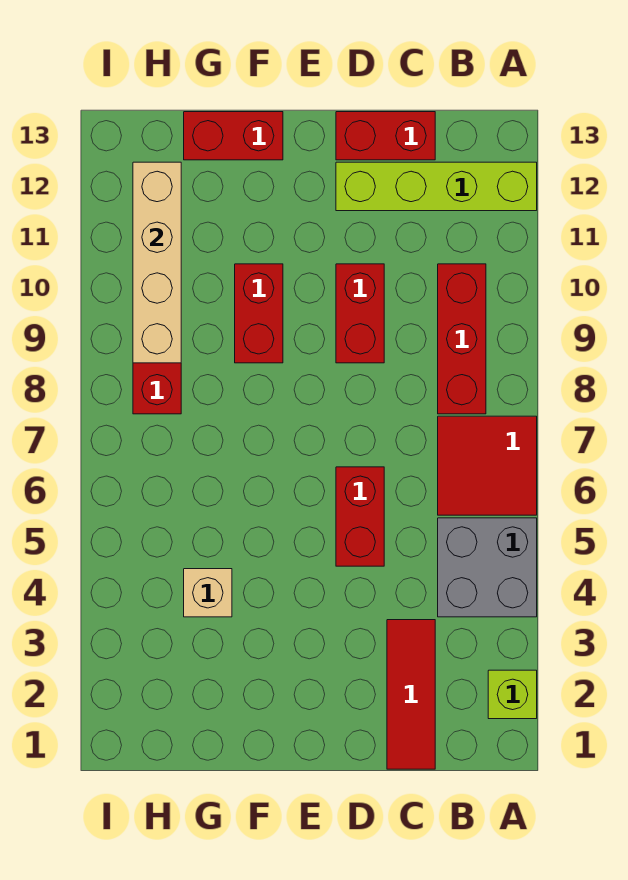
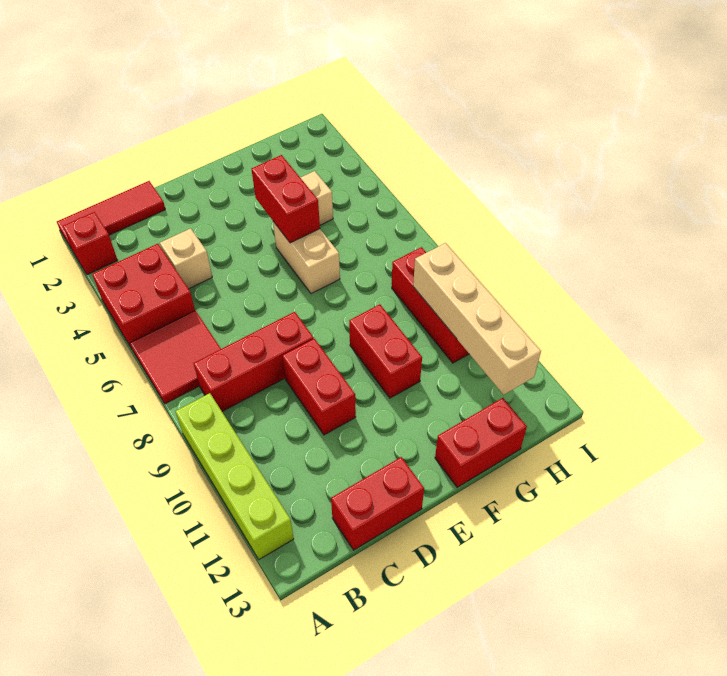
lime brick A2 level 1 -> red brick A2 level 1
grey brick A4:B5 level 1 -> red brick A4:B5 level 1
lime brick A12:D12 level 1 -> lime brick A9:A12 level 1
red brick B8:B10 level 1 -> red brick B8:D8 level 1
red tile C1:C3 level 1 -> red tile A1:C1 level 1
none -> tan brick C4 level 1
red brick D5:D6 level 1 -> red brick F4:F5 level 2
none -> tan brick F5:F6 level 1

